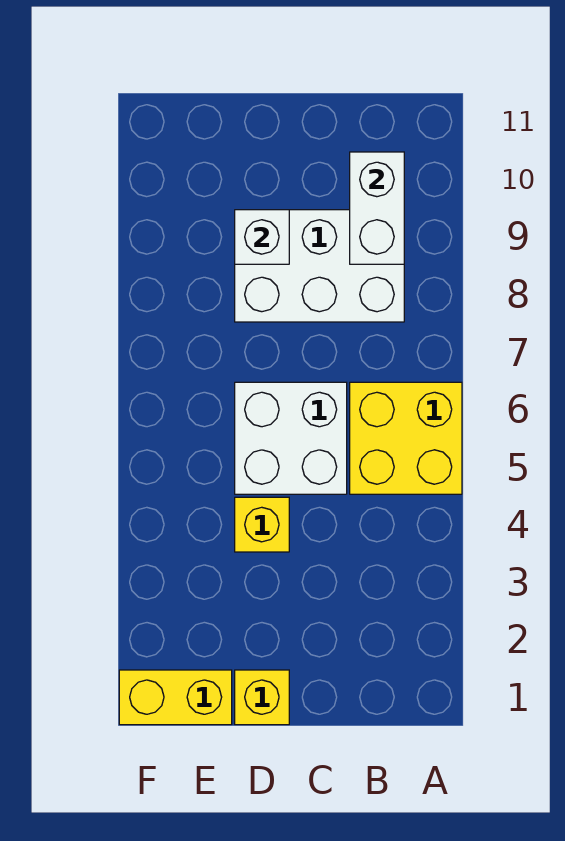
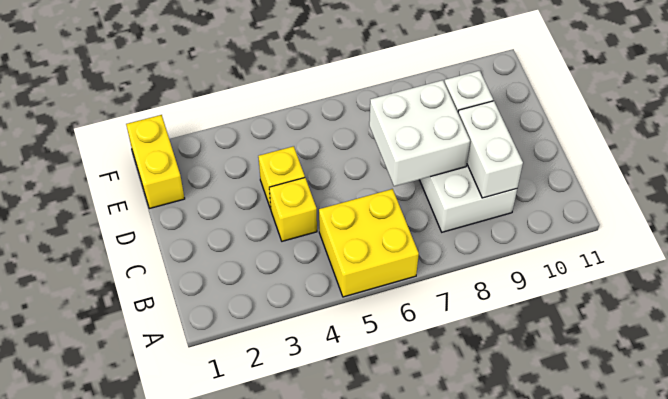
white brick B9:B10 level 2 -> white brick B9:C9 level 2
white brick C5:D6 level 1 -> white brick C7:D8 level 2
yellow brick D1 level 1 -> yellow brick C4 level 1

